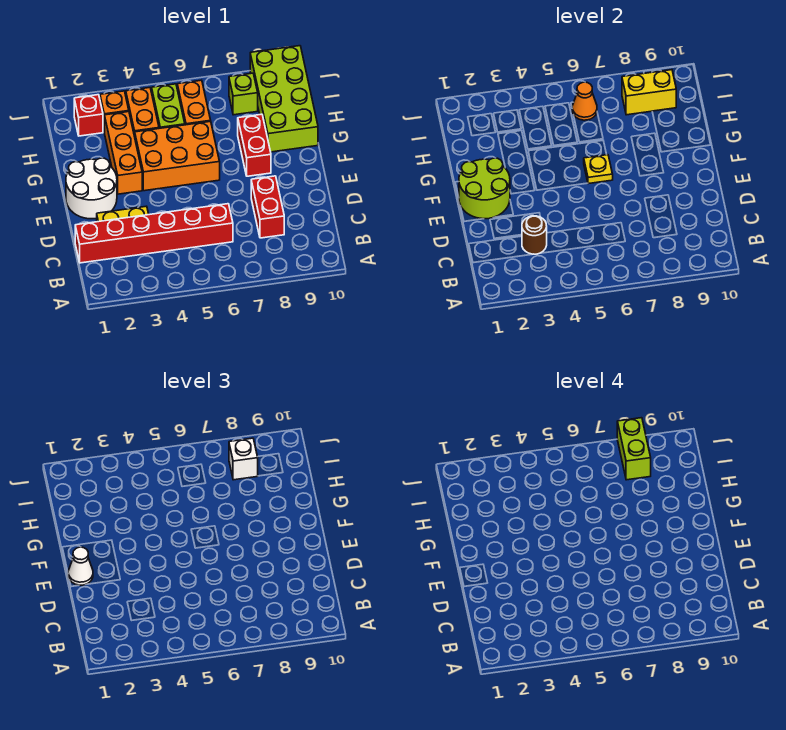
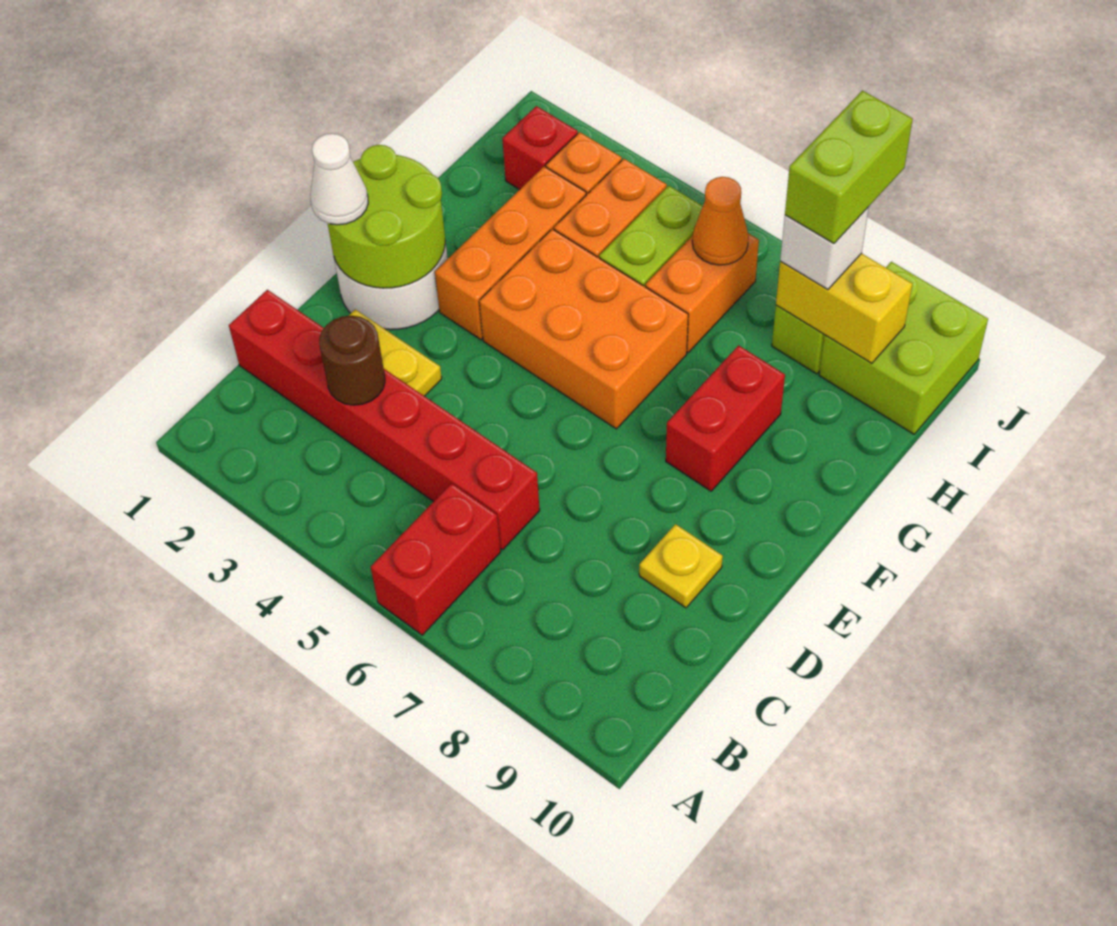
red brick C8:D8 level 1 -> red brick A6:B6 level 1
yellow plate F6 level 2 -> yellow plate D9 level 1
lime brick G9:J10 level 1 -> lime brick I9:J10 level 1

